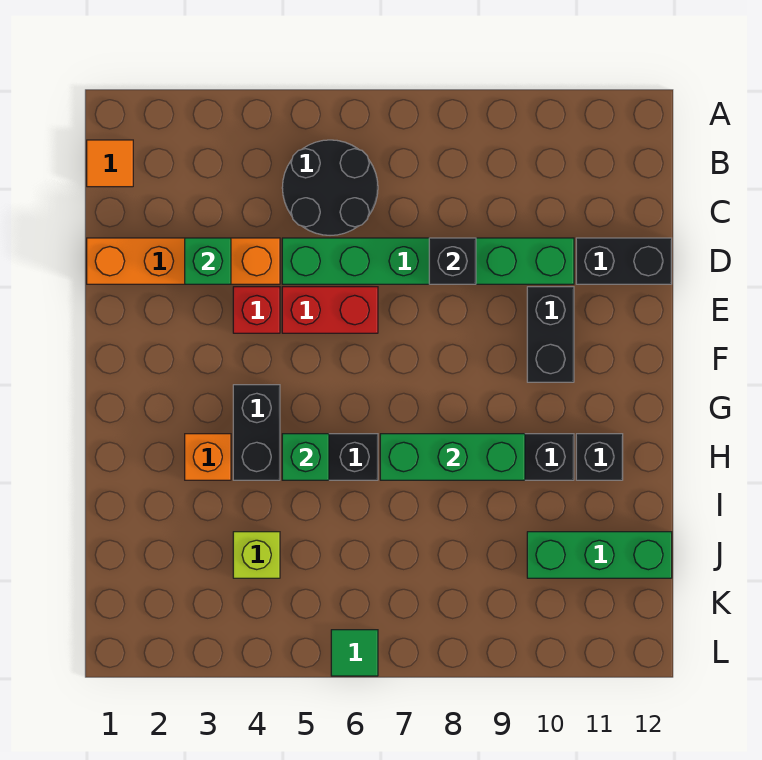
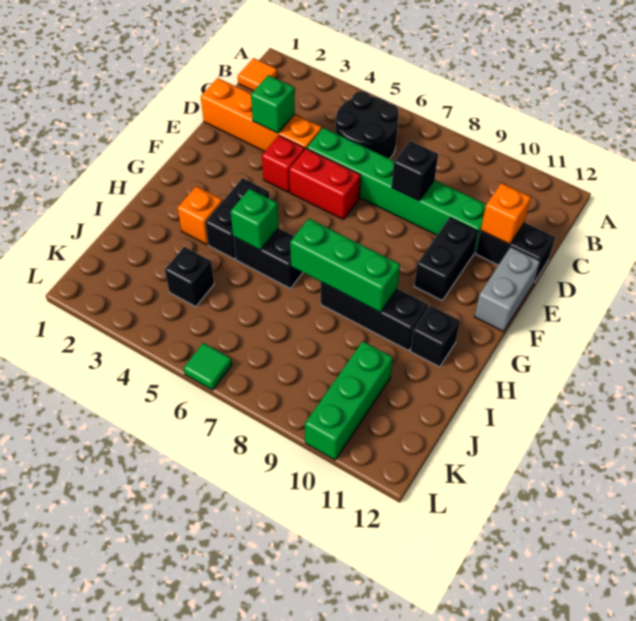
none -> orange brick D11 level 2
none -> grey brick E12:F12 level 1
lime brick J4 level 1 -> black brick J4 level 1
green brick J10:J12 level 1 -> green brick J10:L10 level 1

